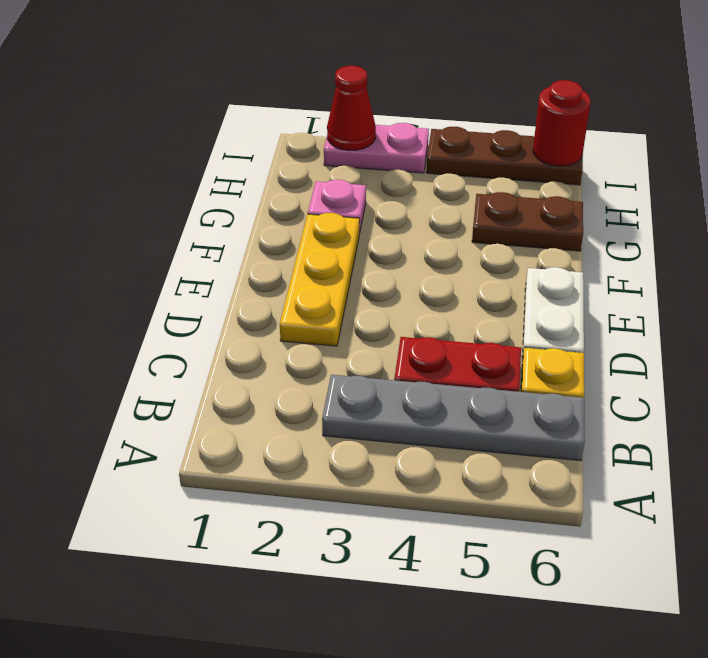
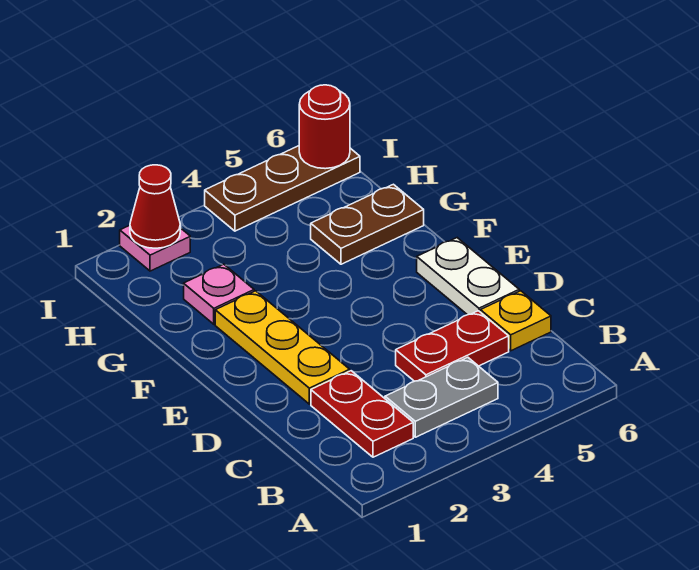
none -> red plate B2:C2 level 1
grey plate B3:B6 level 1 -> grey plate B3:B4 level 1
pink plate I2:I3 level 1 -> pink plate I2 level 1

